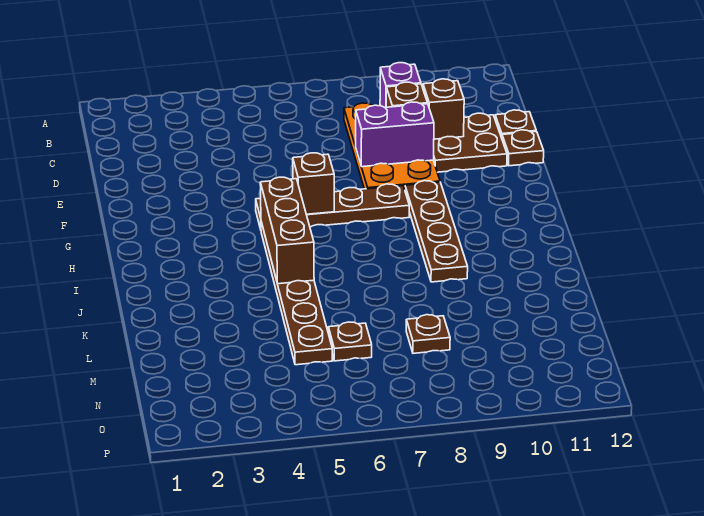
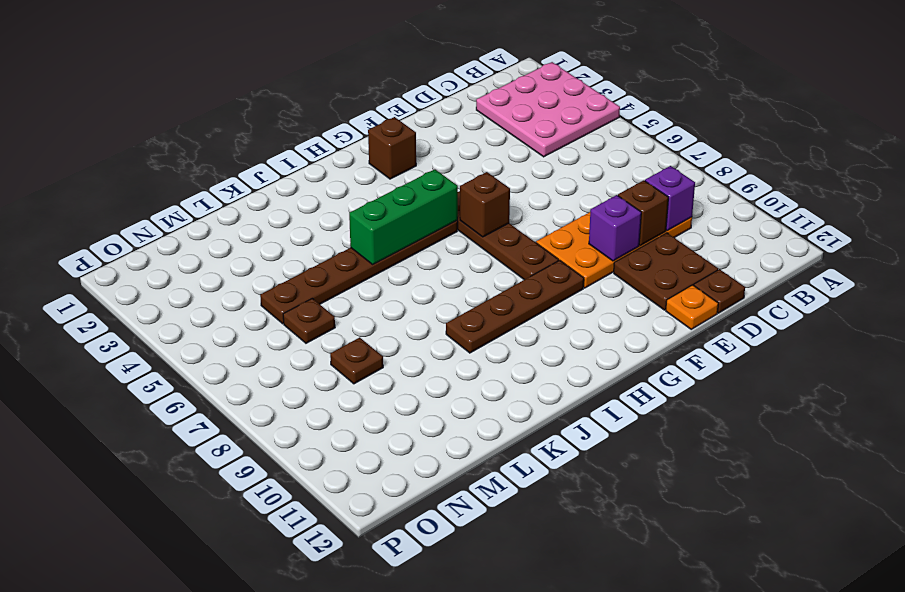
none -> pink plate A2:C4 level 1
brown brick D10 level 2 -> brown brick G2 level 1
purple brick E8:E9 level 2 -> purple brick E9 level 2
brown plate E12 level 1 -> orange plate E12 level 1
brown brick H5:J5 level 2 -> green brick H5:J5 level 2

